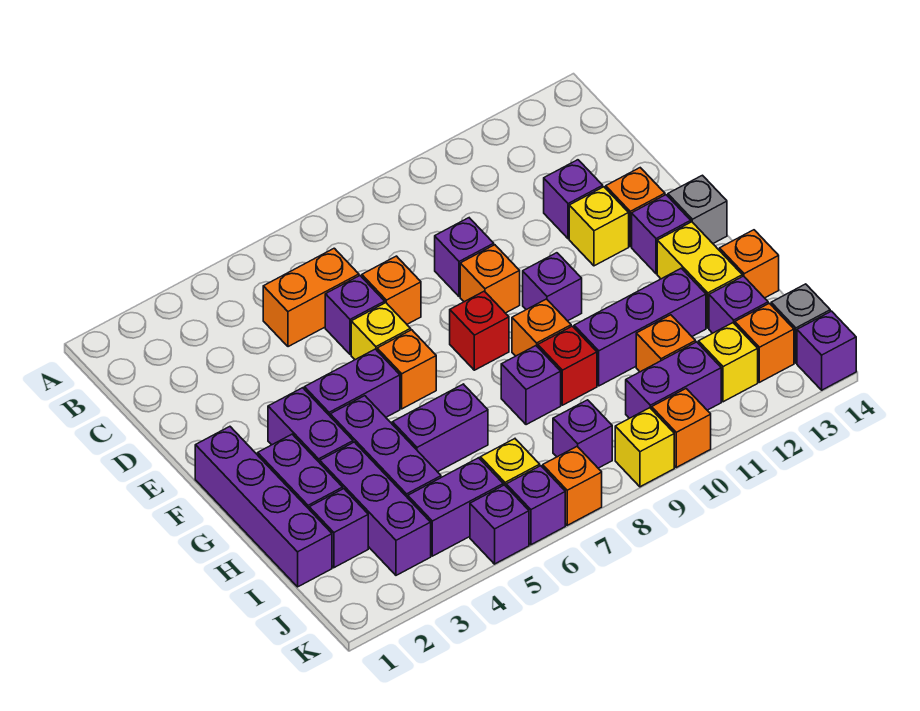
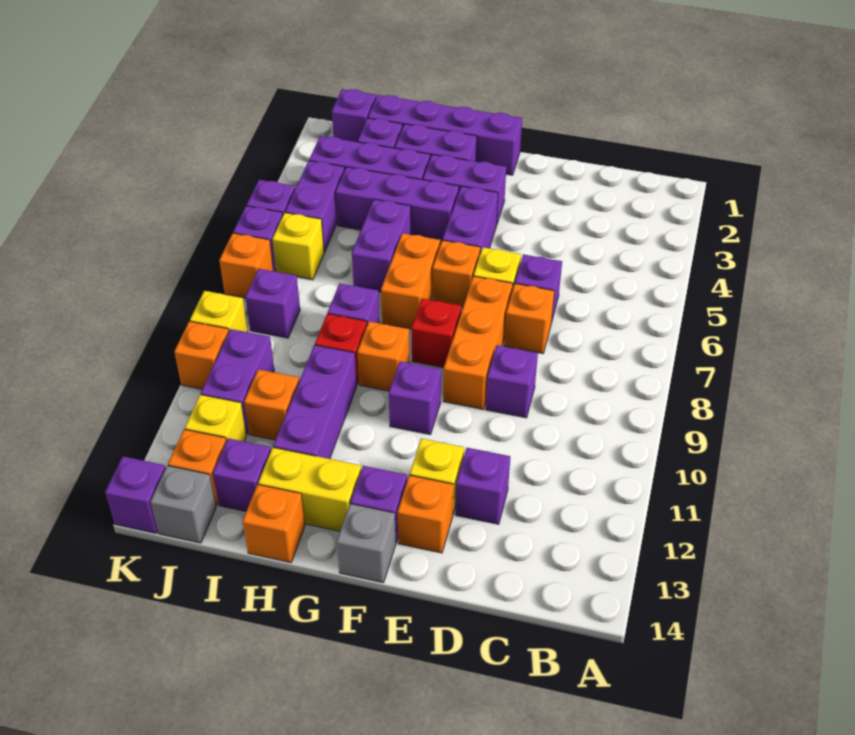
orange brick C5:C6 level 1 -> orange brick G6:G7 level 1
orange brick E9 level 1 -> orange brick E7:E9 level 1
none -> purple brick J1 level 1

